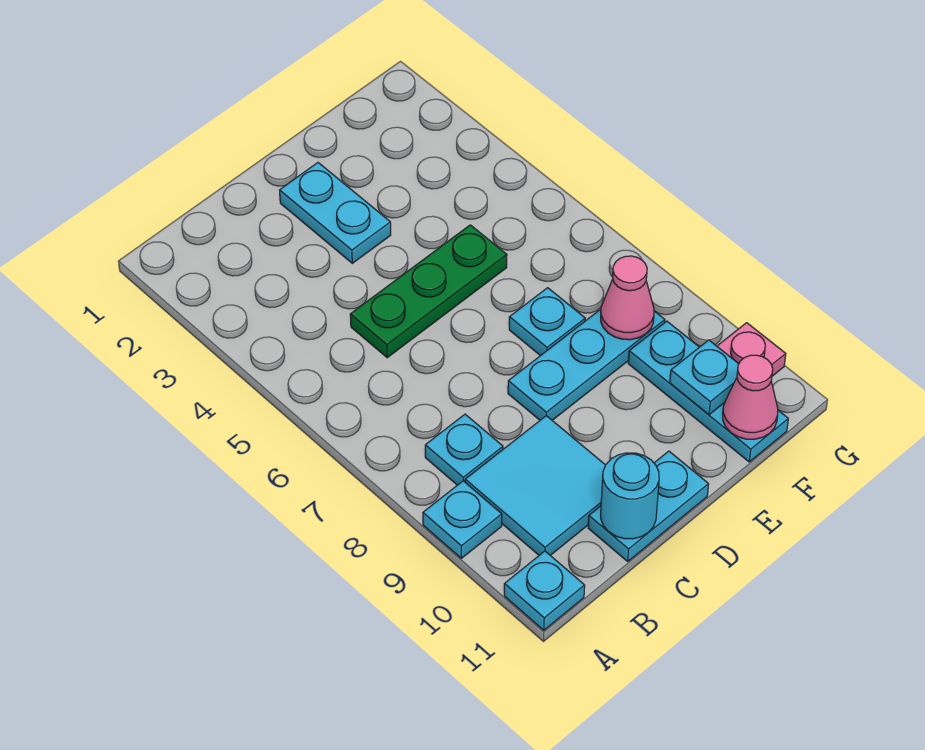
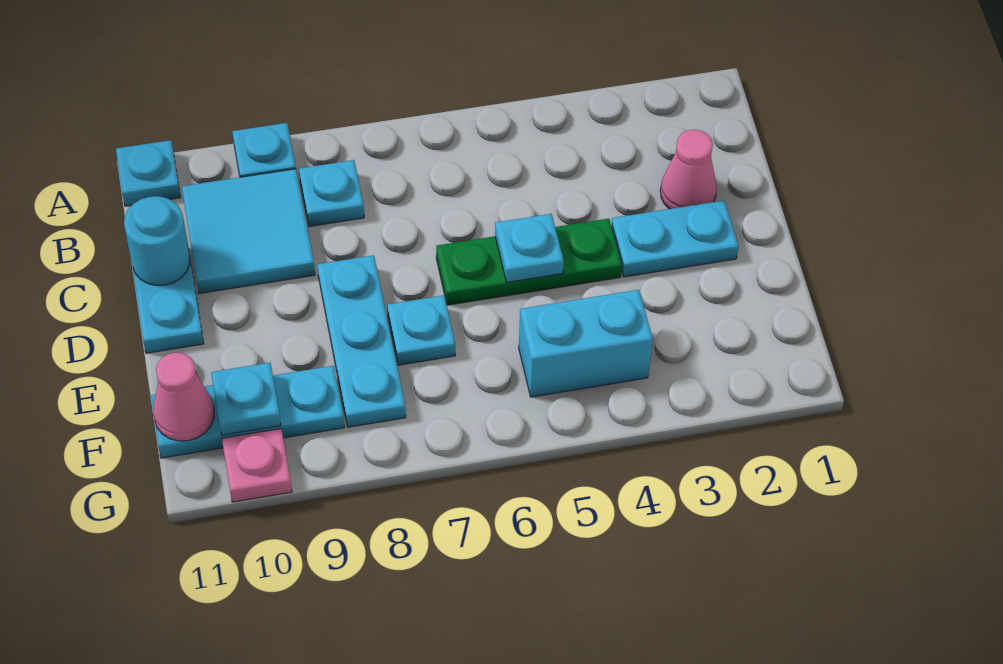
green plate C5:E5 level 1 -> green plate D4:D6 level 1
none -> cyan plate D5 level 2
none -> cyan brick F4:F5 level 1
pink cone F8 level 2 -> pink cone C2 level 1

